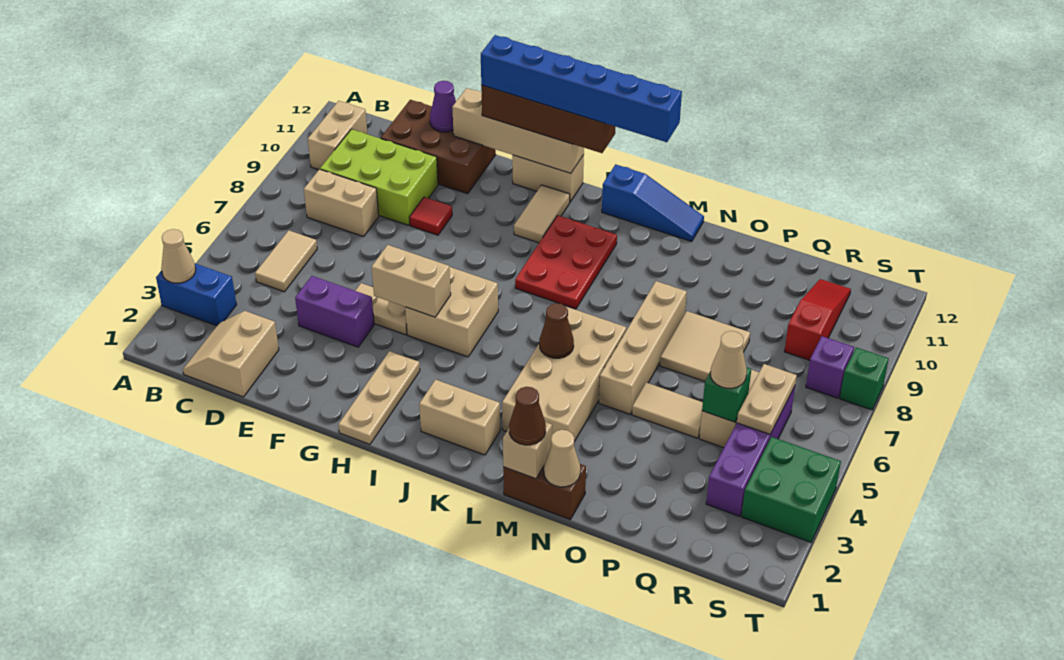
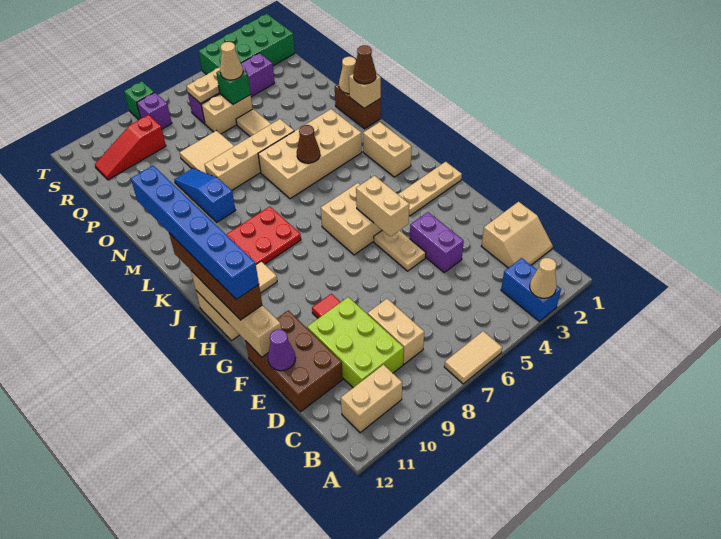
tan tile C5:C6 level 1 -> tan tile A6:A7 level 1
blue slope K12:M12 level 1 top K -> blue slope M9:O9 level 1 top M
green brick S3:T4 level 1 -> green brick S1:T4 level 1

